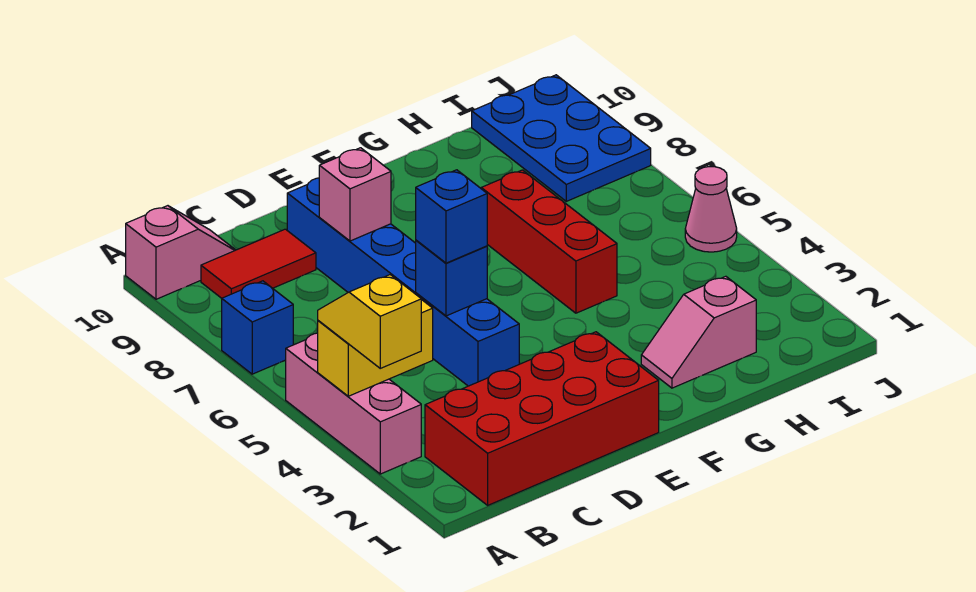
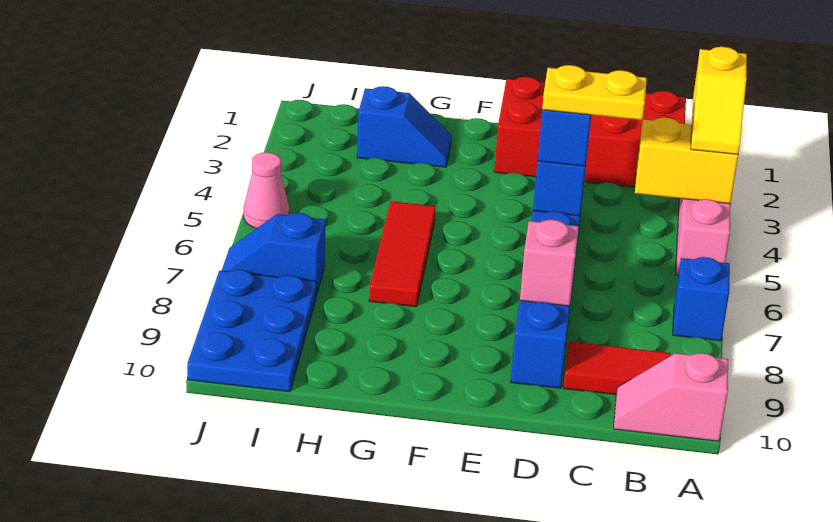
none -> yellow plate C5:D5 level 4
pink slope G2:H2 level 1 top H -> blue slope G2:H2 level 1 top H
red brick G5:G7 level 1 -> red tile G5:G7 level 1
none -> blue slope I7:J7 level 1 top I

